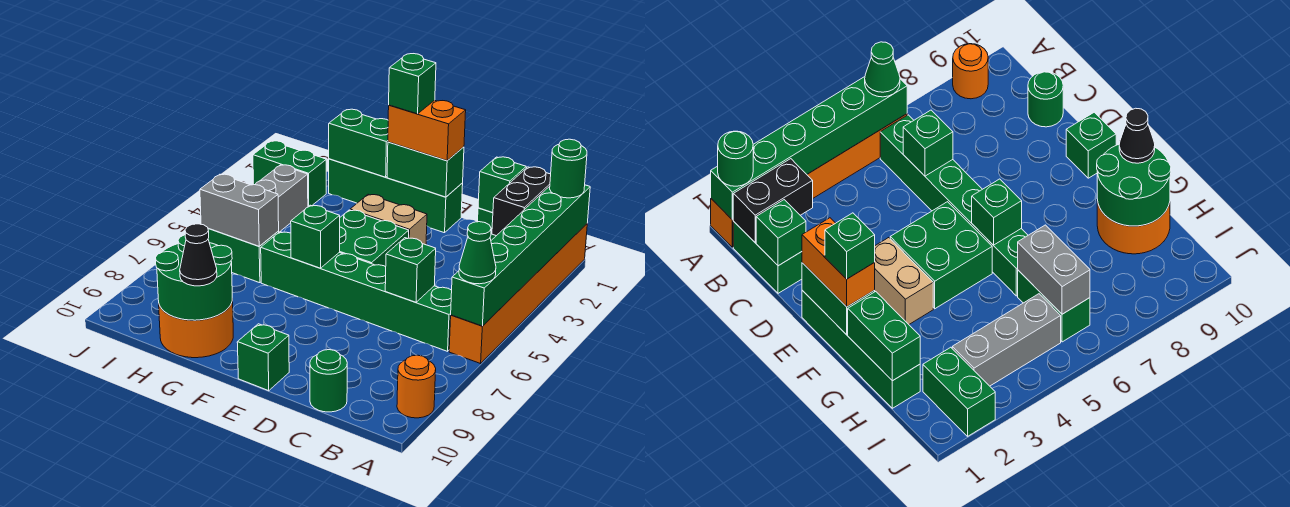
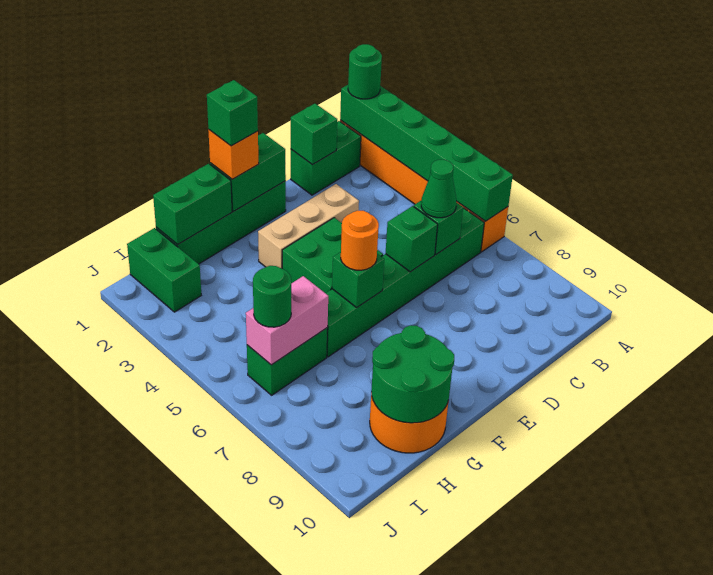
green cone A6 level 3 -> green cone C6 level 3
orange round brick A9 level 1 -> orange round brick F6 level 3
black brick B1:B2 level 2 -> none
green round brick C10 level 1 -> green round brick I6 level 3
orange brick E1:F1 level 3 -> orange brick F1 level 3
tan brick E3:F3 level 1 -> tan brick D3:F3 level 1
green brick E10 level 1 -> green brick D6 level 2
black cone G10 level 3 -> none
grey brick H6:I6 level 2 -> pink brick H6:I6 level 2
green brick I2:J2 level 1 -> green brick I1:I2 level 1
grey brick I3:I5 level 1 -> none

